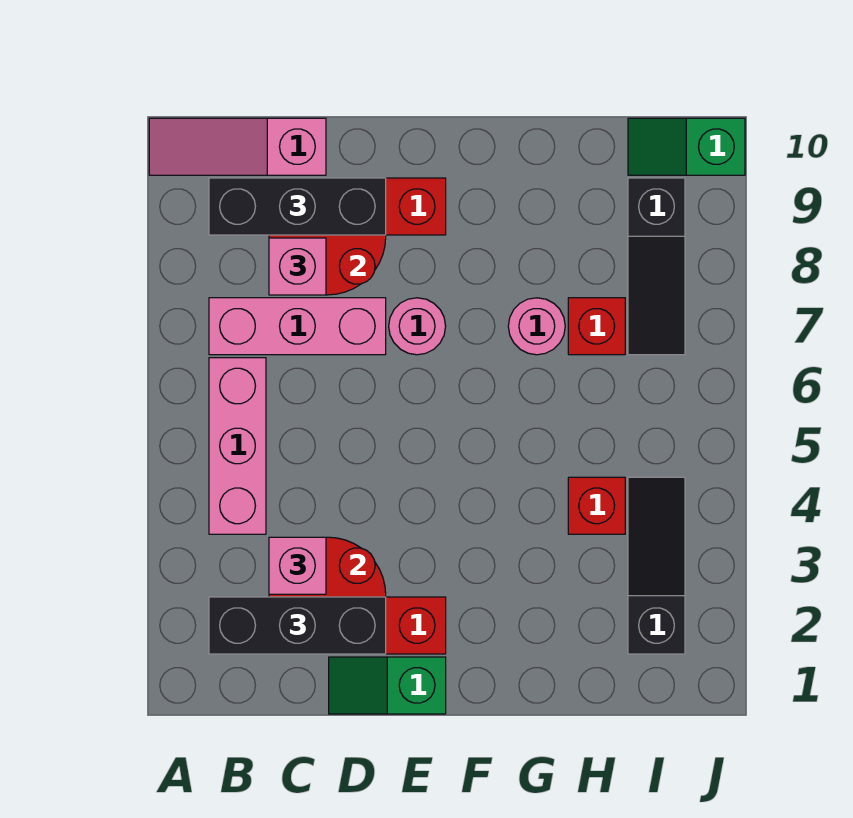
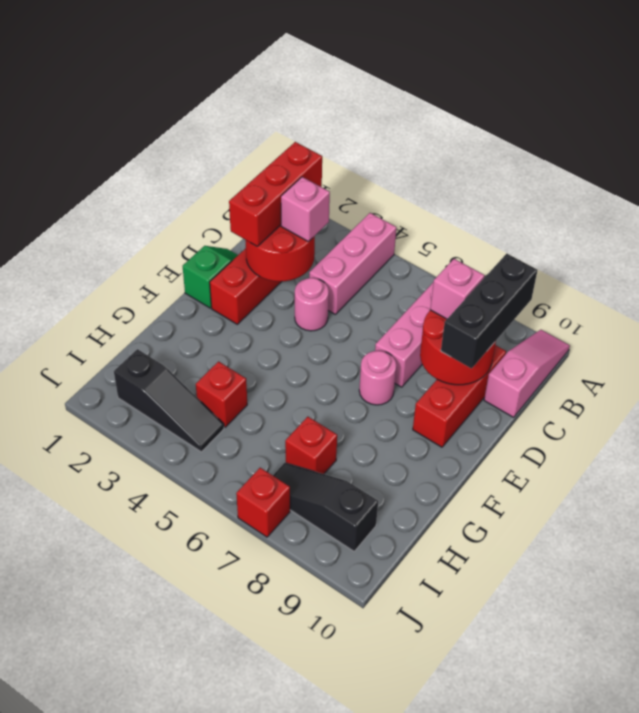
black brick B2:D2 level 3 -> red brick B2:D2 level 3
pink brick B4:B6 level 1 -> pink brick A4:C4 level 1
pink round brick G7 level 1 -> pink round brick D4 level 1
green slope I10:J10 level 1 top J -> none
none -> red brick J7 level 1

